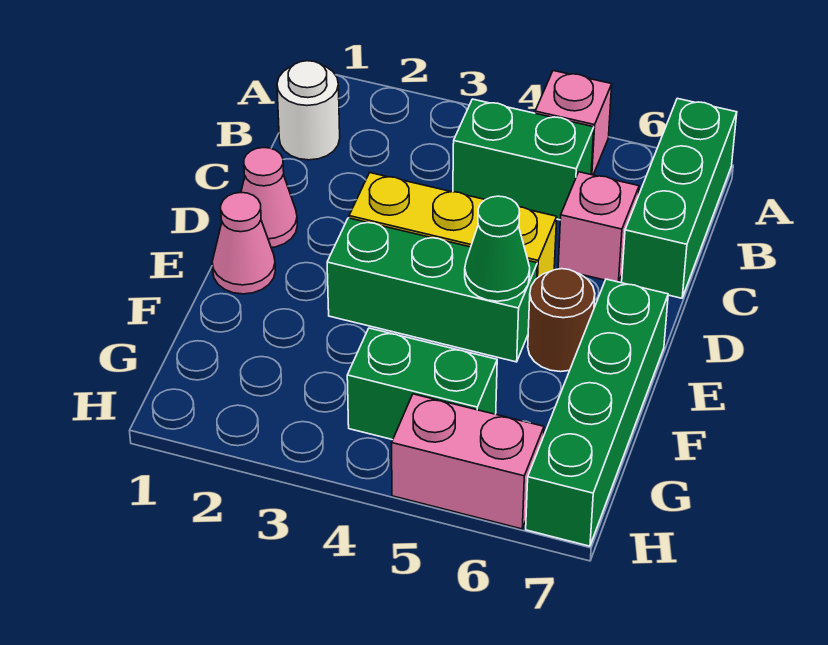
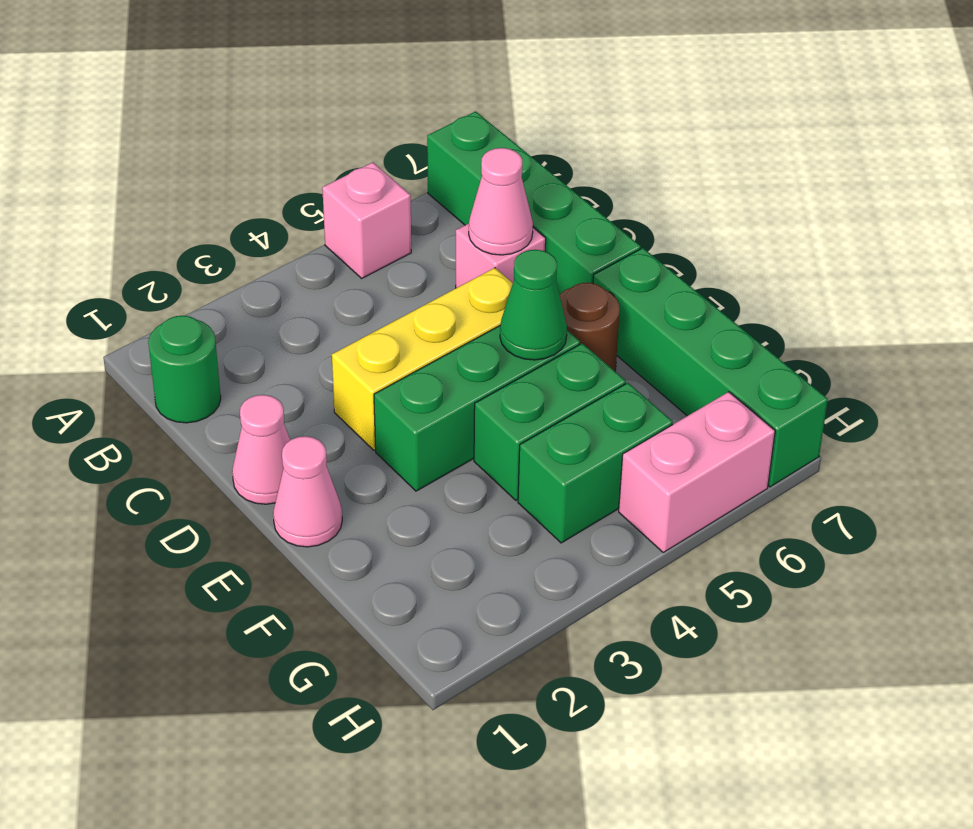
green brick A7:C7 level 1 -> green brick A7:D7 level 1
white round brick B1 level 1 -> green round brick B1 level 1
green brick B4:B5 level 1 -> green brick F4:F5 level 1
none -> pink cone C6 level 2

